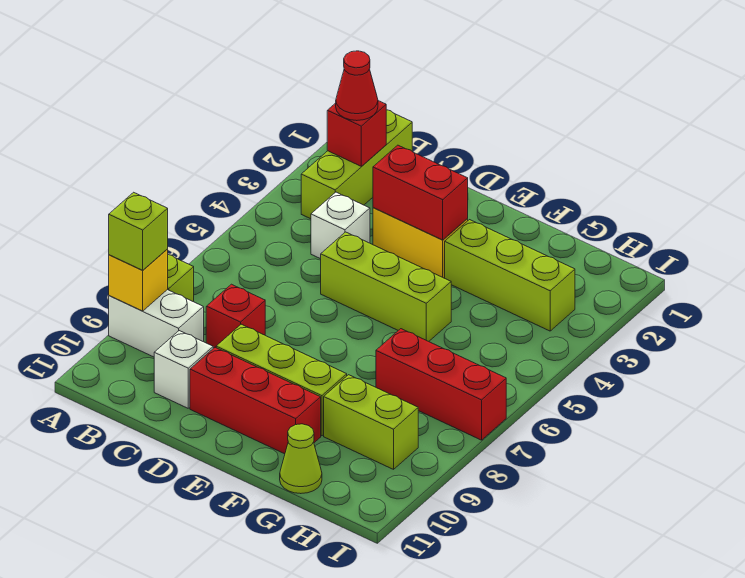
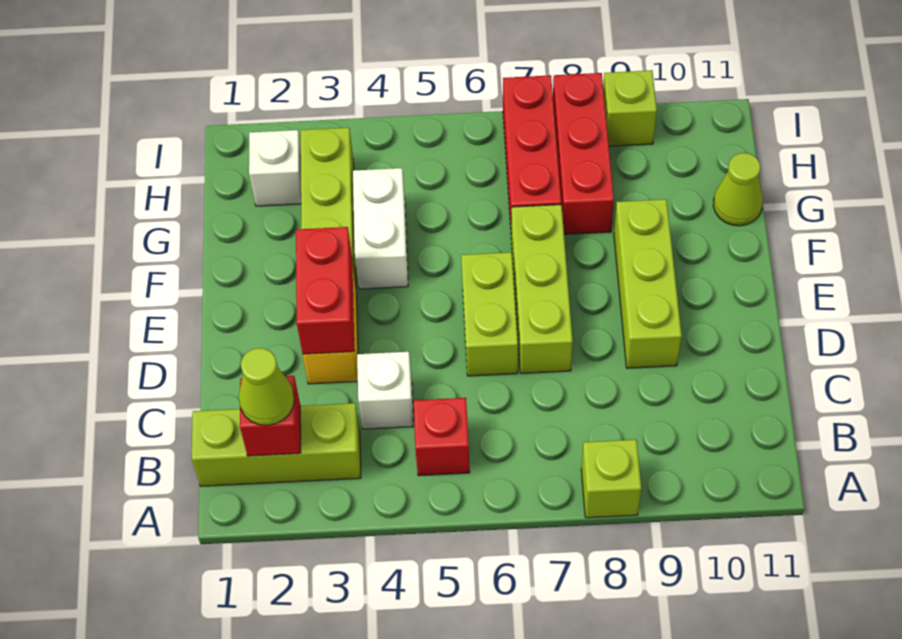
white brick A9:B9 level 1 -> white brick F4:G4 level 1
yellow brick A9 level 2 -> none
lime brick A9 level 3 -> lime brick I9 level 1
red cone B2 level 3 -> lime cone B2 level 3
red brick C8 level 1 -> red brick B5 level 1
white brick C10 level 1 -> white brick H2 level 1
lime brick D5:F5 level 1 -> lime brick D7:F7 level 1
red brick D10:F10 level 1 -> red brick G8:I8 level 1
lime brick G9:H9 level 1 -> lime brick D6:E6 level 1

